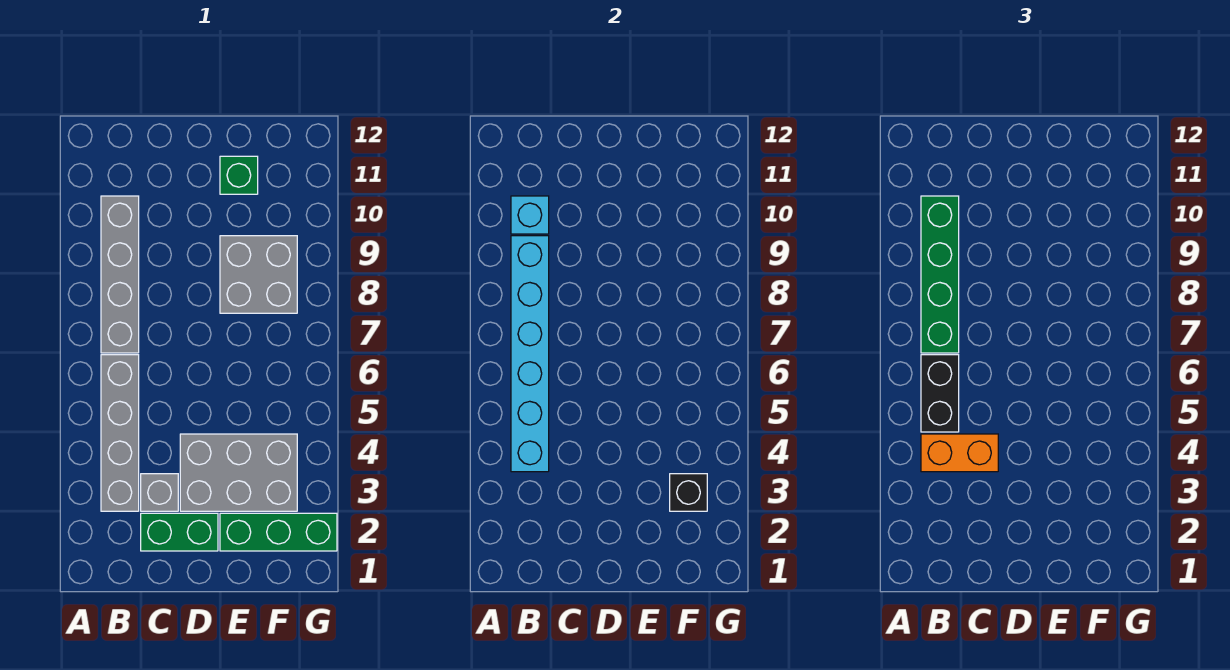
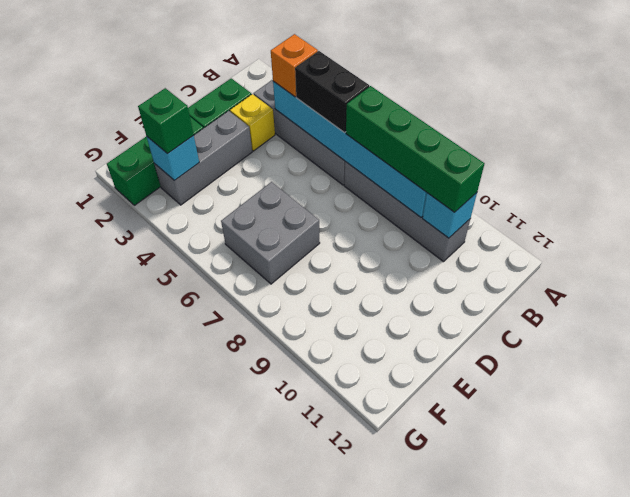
orange brick B4:C4 level 3 -> orange brick B4 level 3
grey brick C3 level 1 -> yellow brick C3 level 1
grey brick D3:F4 level 1 -> grey brick D3:F3 level 1
grey brick E8:F9 level 1 -> grey brick E6:F7 level 1
green brick E11 level 1 -> green brick F3 level 3
black brick F3 level 2 -> cyan brick F3 level 2

